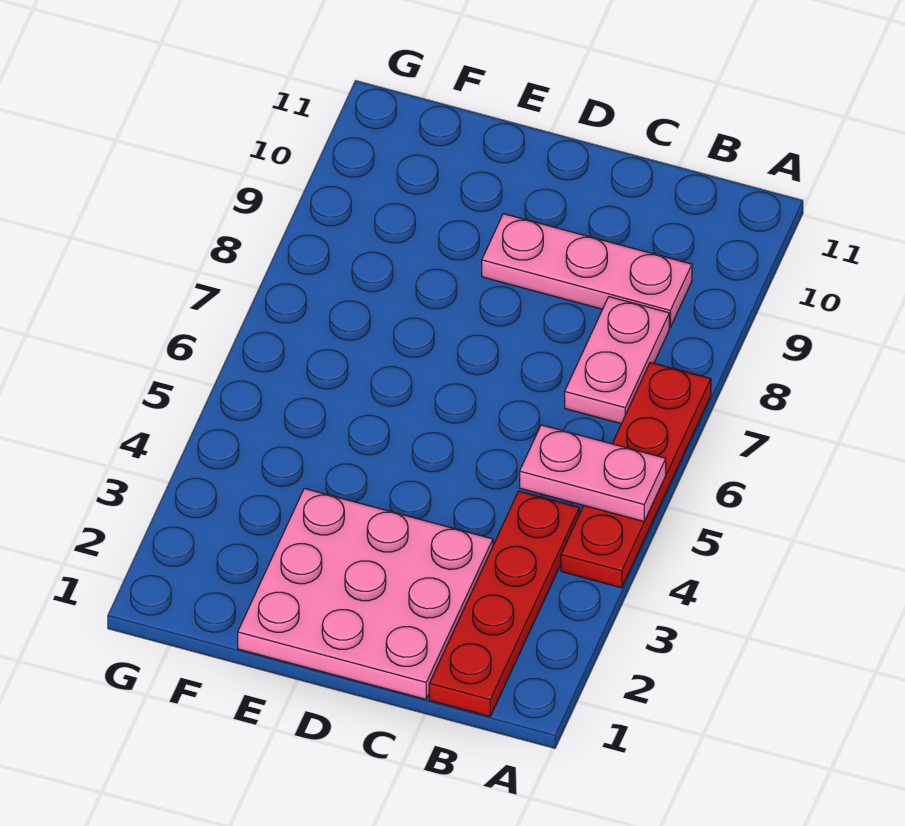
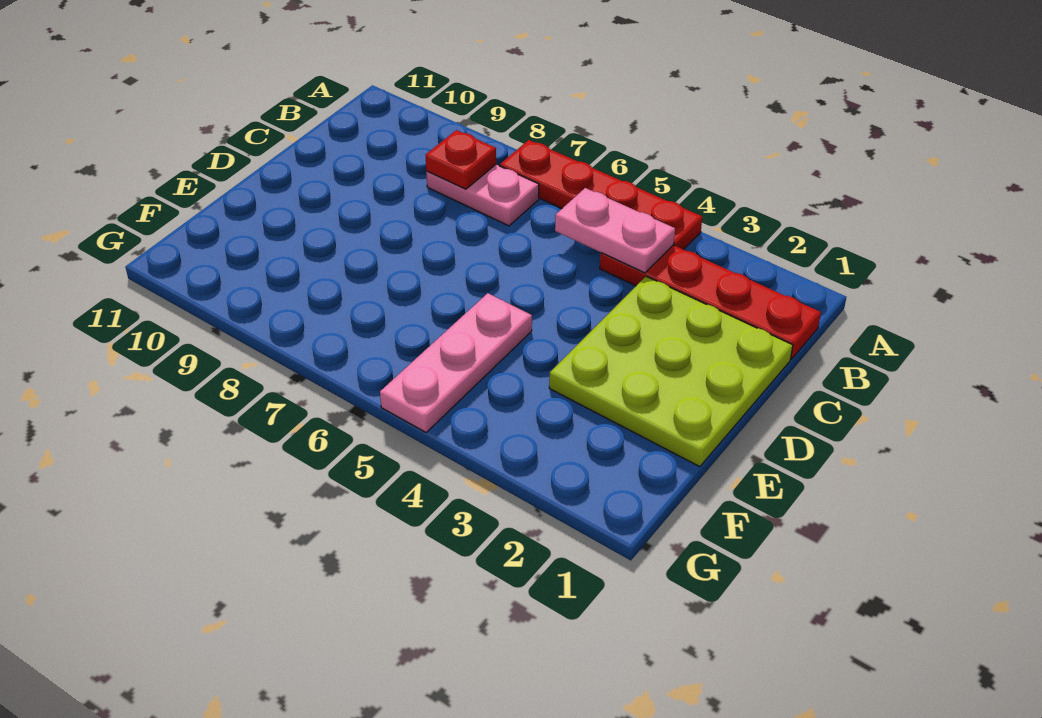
pink plate A5:B5 level 2 -> pink plate B4:B5 level 2
none -> red plate B8 level 2
pink plate B9:D9 level 1 -> pink plate E5:G5 level 1
pink plate C1:E3 level 1 -> lime plate C1:E3 level 1

